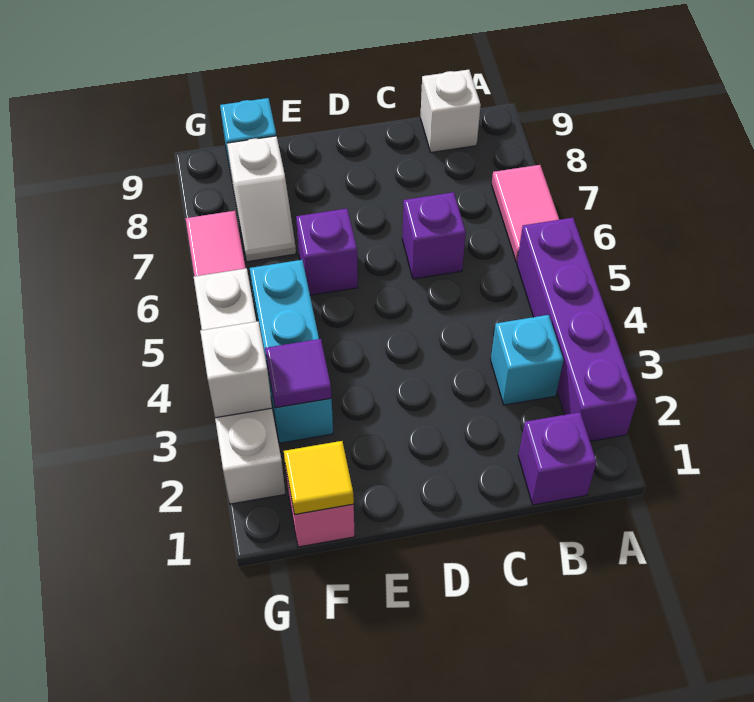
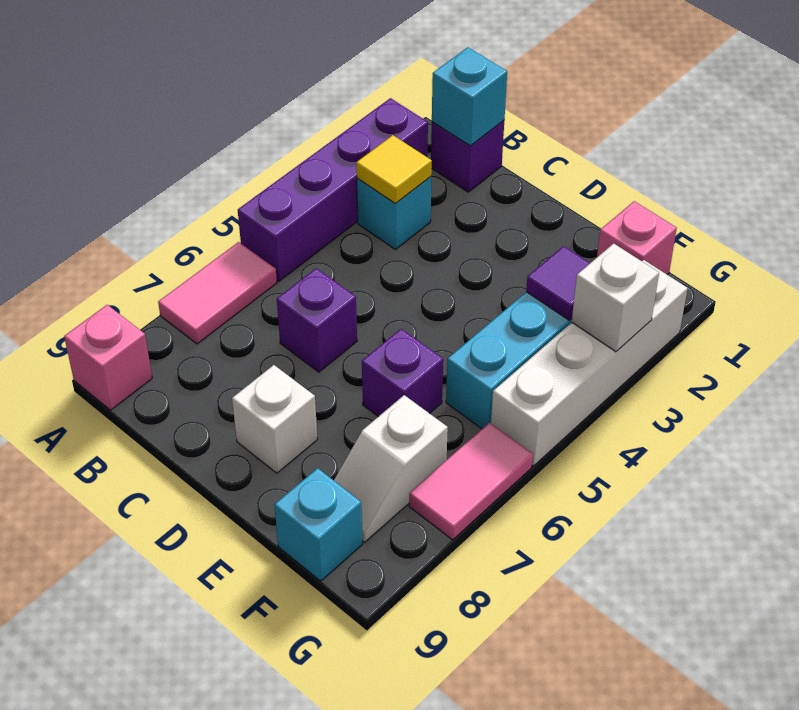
none -> pink brick A9 level 1
none -> cyan brick B1 level 2
white brick B9 level 1 -> white brick D8 level 1
yellow tile F1 level 2 -> yellow tile B3 level 2
white slope F7:F8 level 1 top 8 -> white slope F7:F8 level 1 top 7

